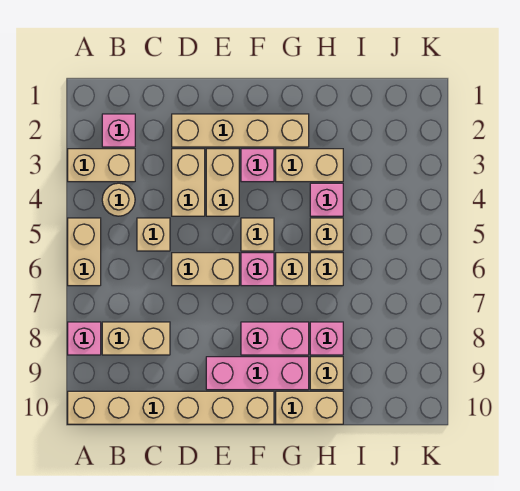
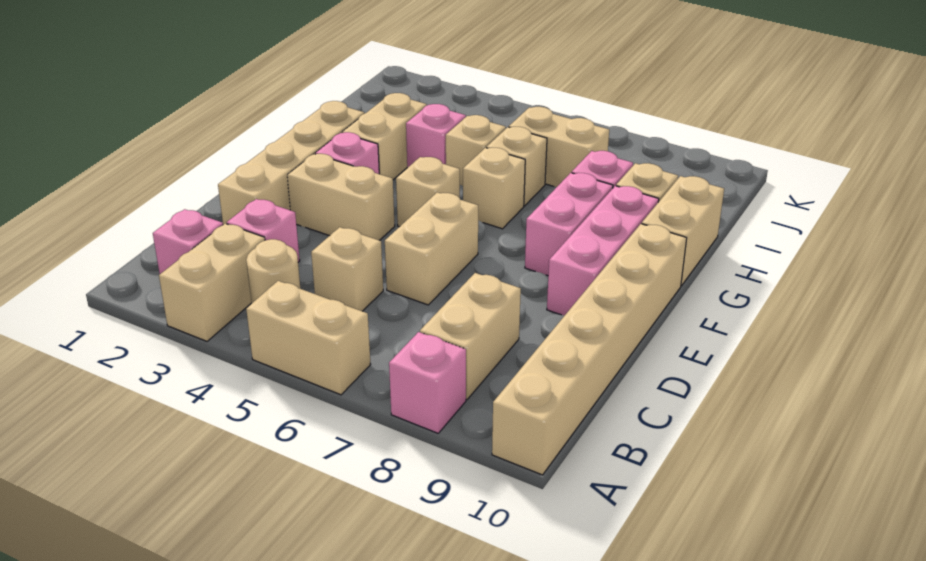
tan brick D3:D4 level 1 -> tan brick I6:I7 level 1
pink brick F6 level 1 -> pink brick C3 level 1

